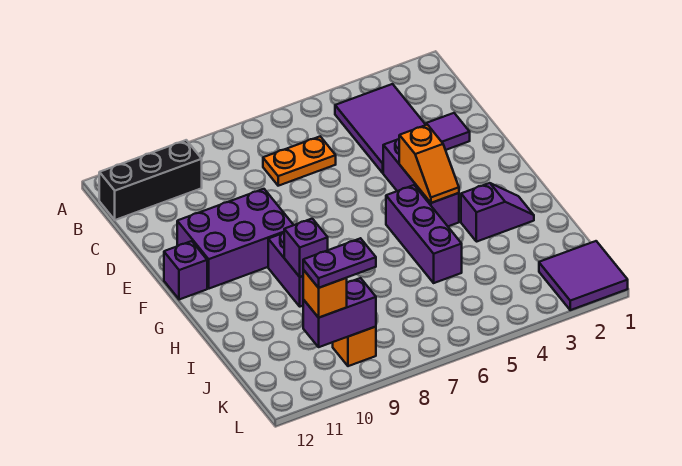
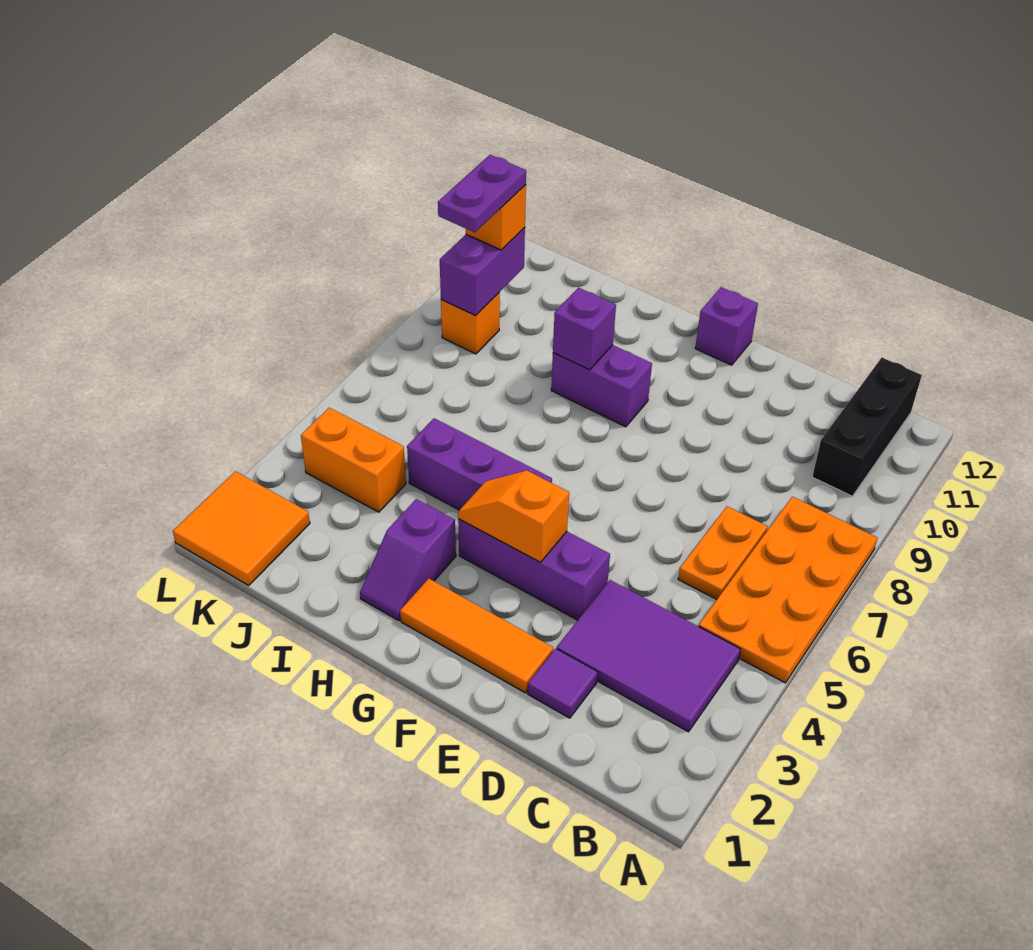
none -> orange plate A5:B8 level 1
none -> orange tile E2:G2 level 1
purple brick E9:F11 level 1 -> none
none -> orange brick J4:K4 level 1
purple tile K1:L2 level 1 -> orange tile K1:L2 level 1

